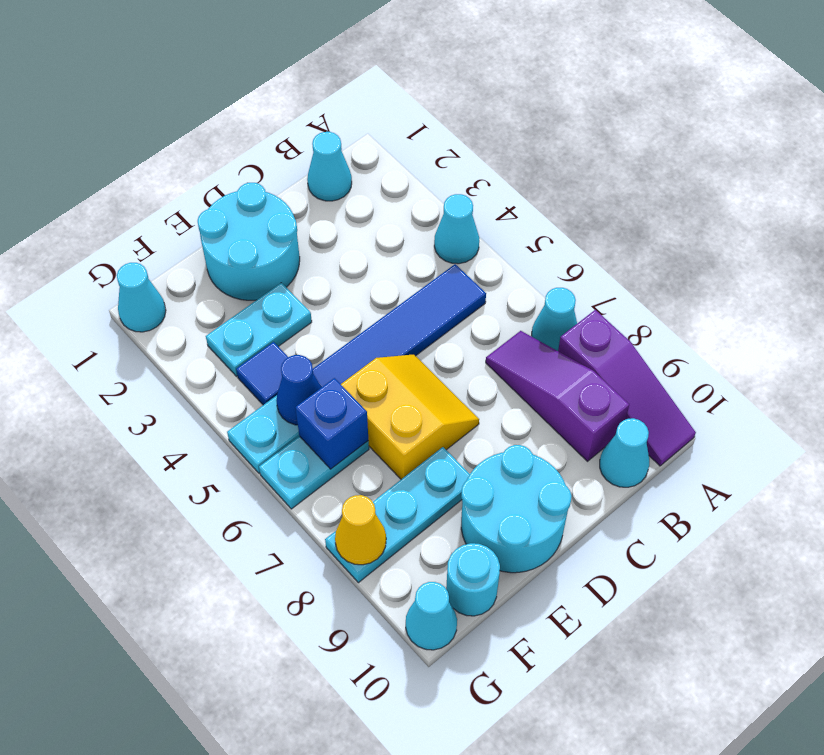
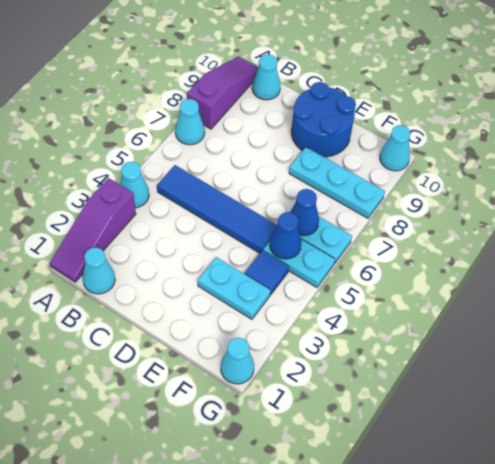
purple slope B7:B9 level 1 top 9 -> purple slope A1:A3 level 1 top 3
cyan round brick D1:E2 level 1 -> none
yellow slope D6:E7 level 1 top E -> none
cyan round brick D9:E10 level 1 -> blue round brick D9:E10 level 1
blue brick F6 level 2 -> blue cone F6 level 2
cyan round brick F10 level 1 -> none
yellow cone G8 level 2 -> none

